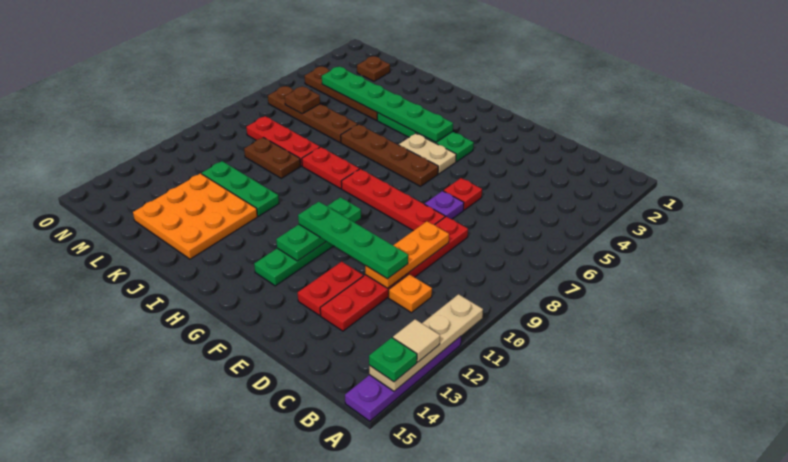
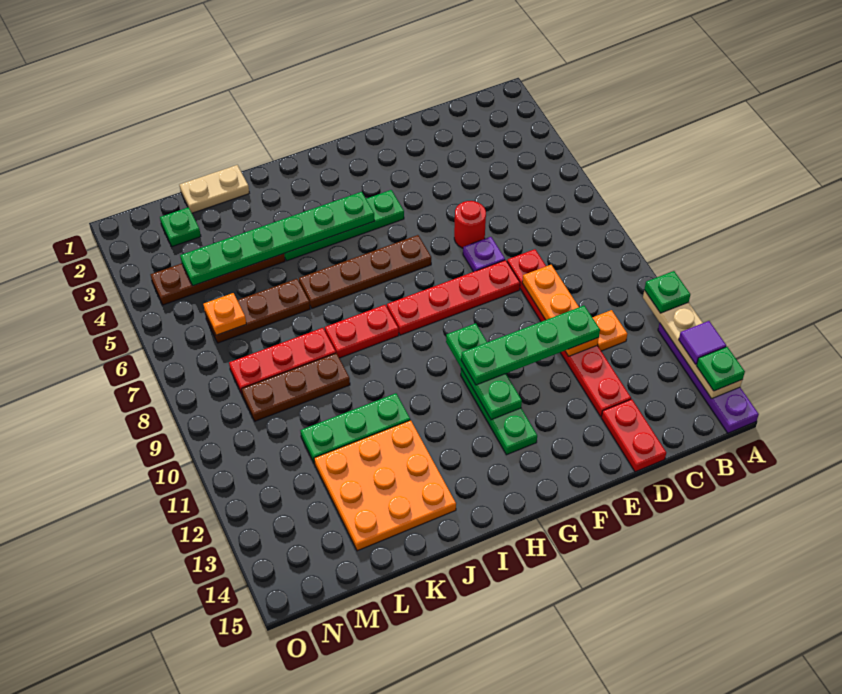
none -> green plate A11 level 3
tan tile A13 level 3 -> purple tile A13 level 3
red plate E6 level 1 -> red round brick E6 level 1
red plate E12:E13 level 1 -> red plate D14:D15 level 1
tan plate G5:H5 level 1 -> tan plate K1:L1 level 1
brown plate K6:N6 level 1 -> brown plate K6:M6 level 1
brown plate K9:L9 level 1 -> brown plate K9:M9 level 1
brown plate M2 level 1 -> green plate M2 level 1
brown plate M6 level 2 -> orange plate M6 level 2

